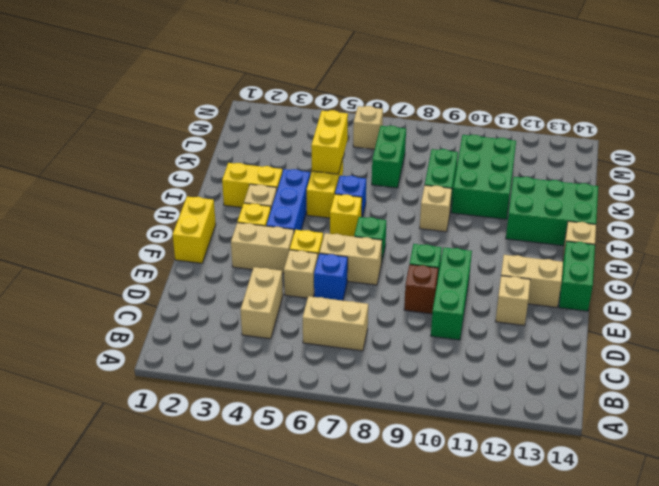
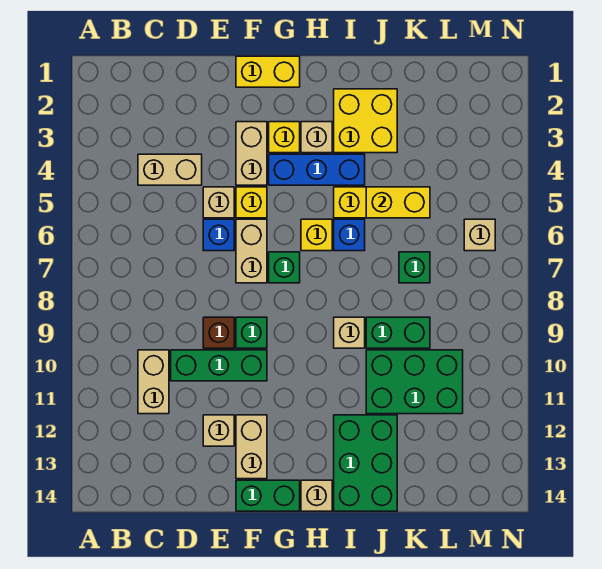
tan brick C6:C7 level 1 -> tan brick C10:C11 level 1
yellow brick I2:I3 level 1 -> yellow brick I2:J3 level 1
green brick K7:L7 level 1 -> green brick K7 level 1

